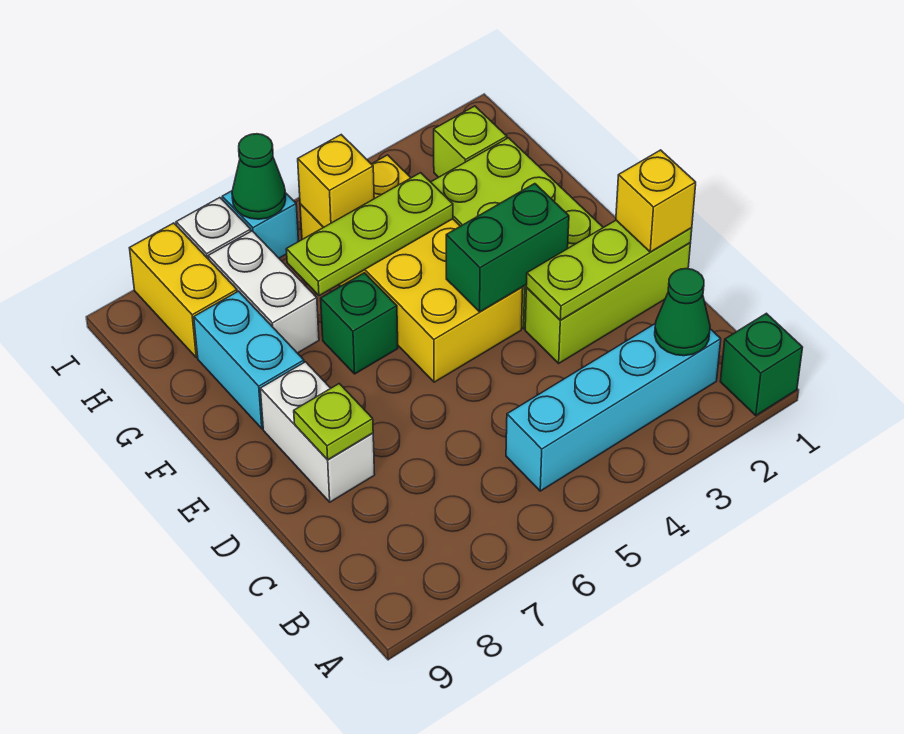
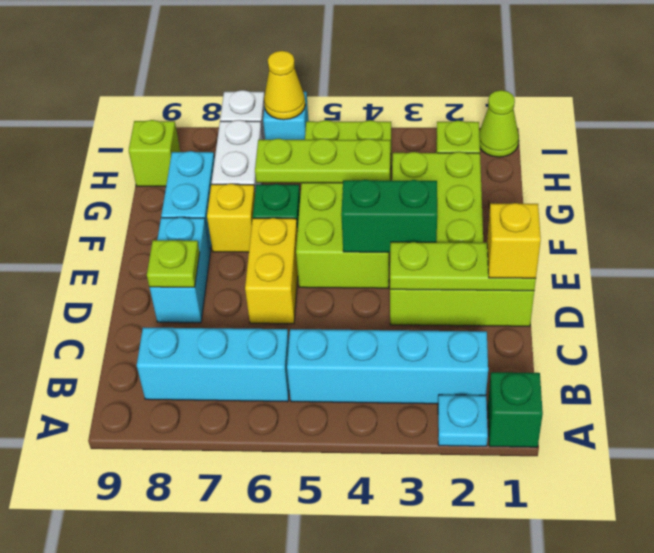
none -> cyan plate A2 level 1
green cone B2 level 2 -> none
none -> cyan brick B6:B8 level 1
white brick D8:E8 level 1 -> cyan brick D8:E8 level 1
yellow brick E4:H5 level 1 -> lime brick E4:H5 level 1
yellow brick H5 level 2 -> yellow brick F7 level 1
yellow brick H8:I8 level 1 -> yellow brick D6:E6 level 1
none -> lime brick H9 level 1
none -> lime cone I1 level 1
green cone I6 level 2 -> yellow cone I6 level 2

